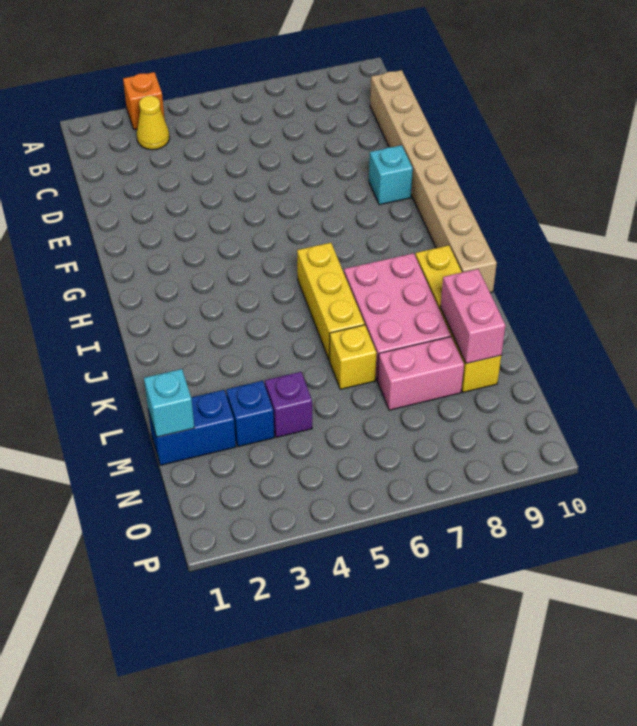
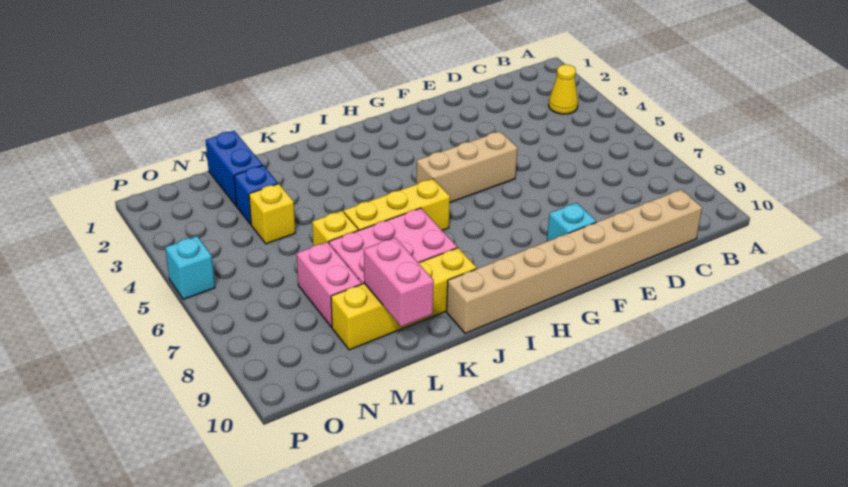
orange brick A3 level 1 -> none
none -> tan brick F5:H5 level 1
pink brick L9:M9 level 2 -> pink brick L9:L10 level 2
cyan brick M1 level 2 -> cyan brick P5 level 1
purple brick M4 level 1 -> yellow brick M4 level 1

